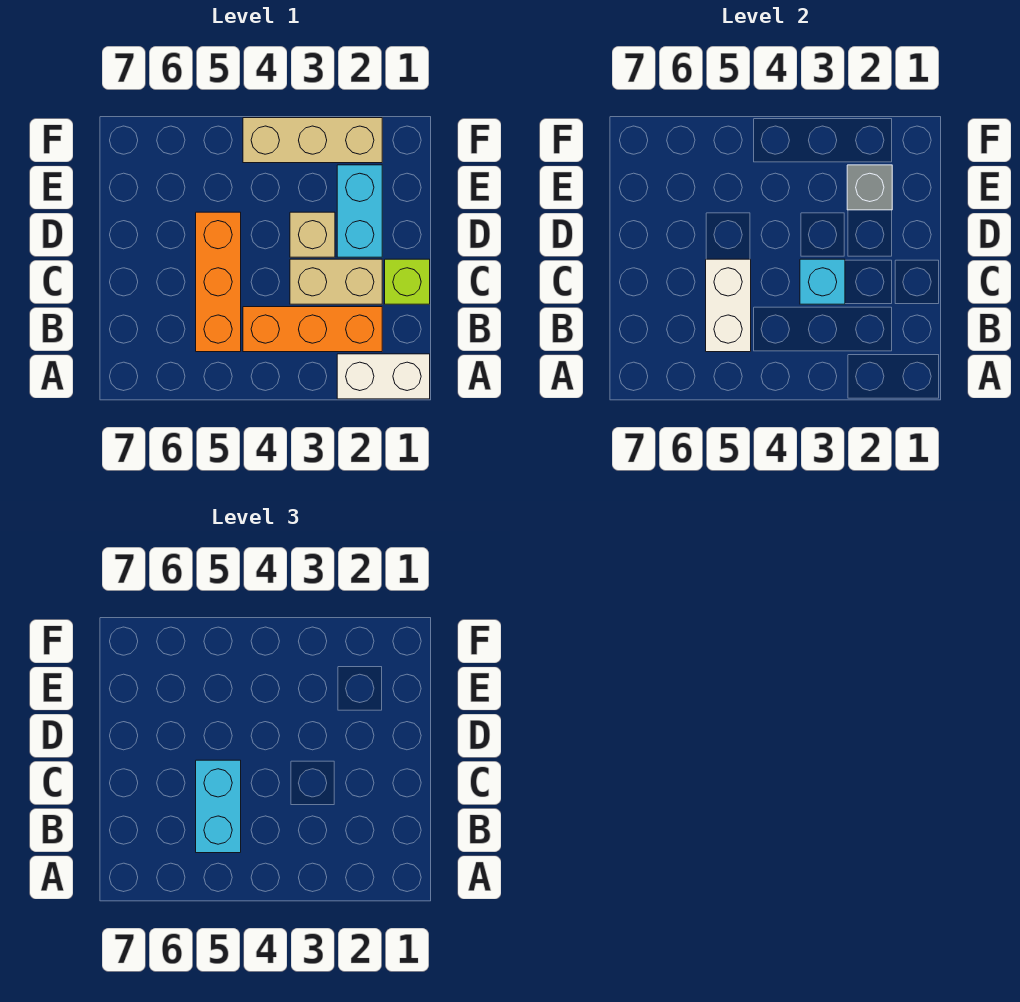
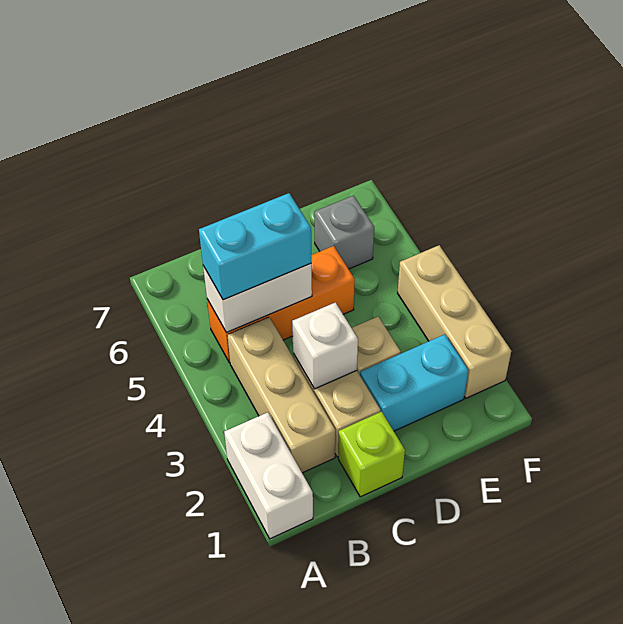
orange brick B2:B4 level 1 -> tan brick B2:B4 level 1
cyan brick C3 level 2 -> white brick C3 level 2
grey brick E2 level 2 -> grey brick E6 level 1

